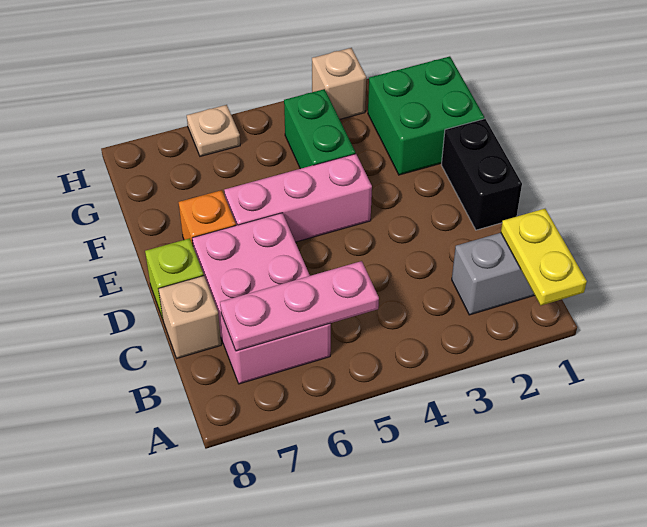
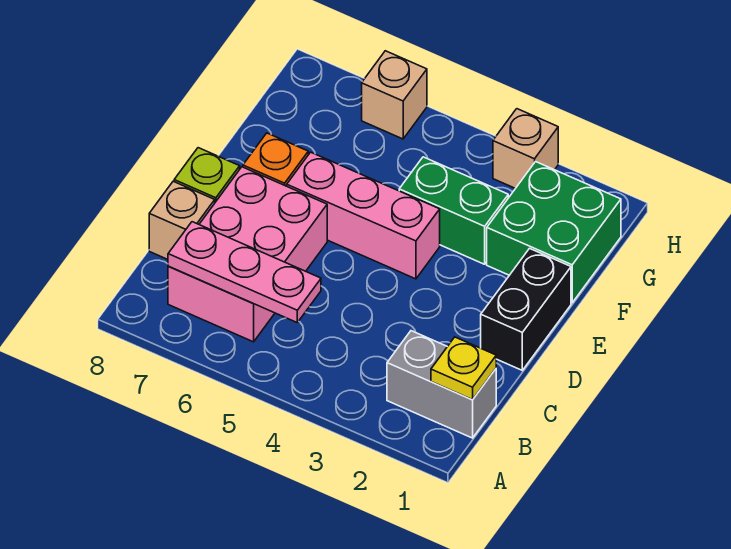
yellow plate A1:B1 level 2 -> yellow plate B1 level 2
green brick F4:G4 level 1 -> green brick F3:F4 level 1
tan plate H6 level 1 -> tan brick H6 level 1

